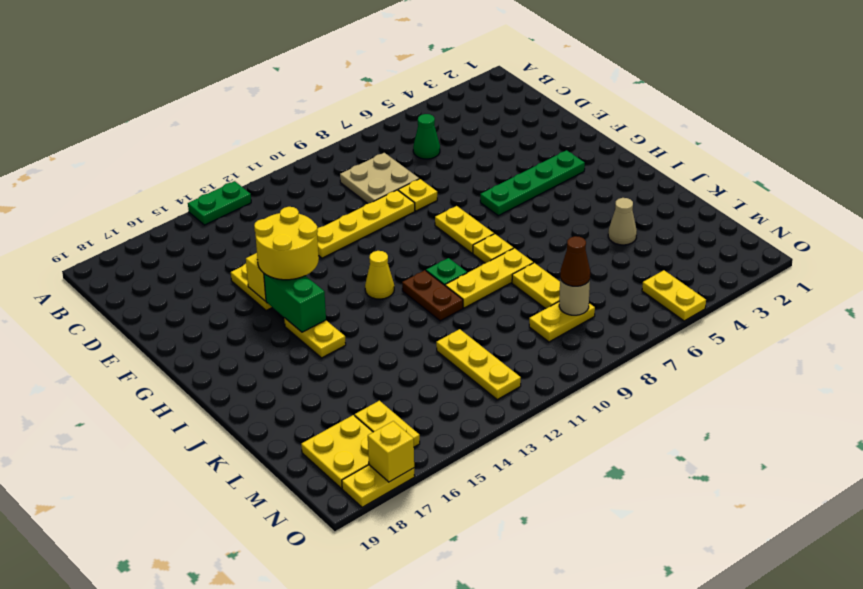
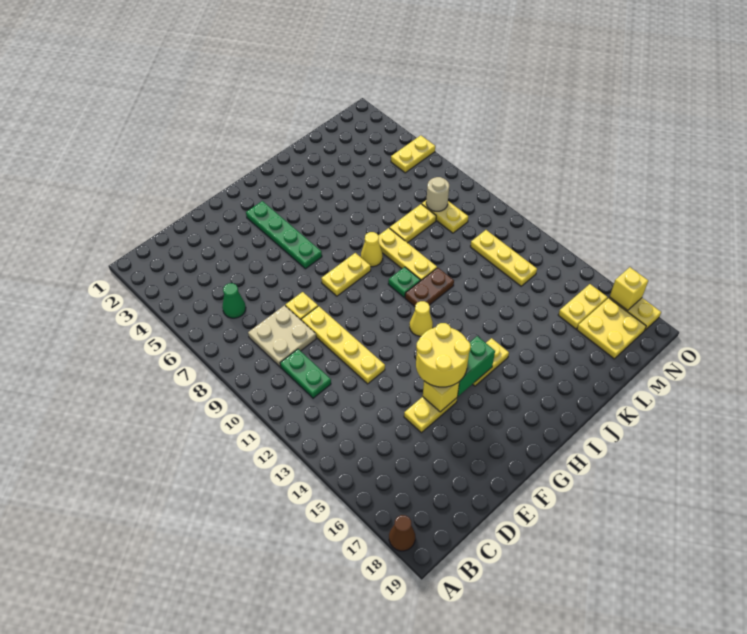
green plate A13:A14 level 1 -> green plate C10:C11 level 1
yellow plate I8 level 1 -> yellow cone I8 level 1
tan cone K4 level 1 -> none
yellow plate L12:N12 level 1 -> yellow plate M11:M13 level 1
brown cone M8 level 3 -> brown cone A18 level 1

